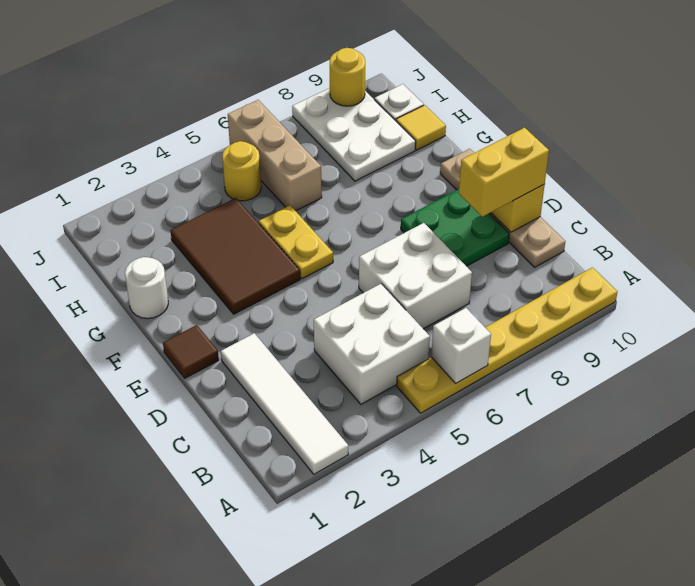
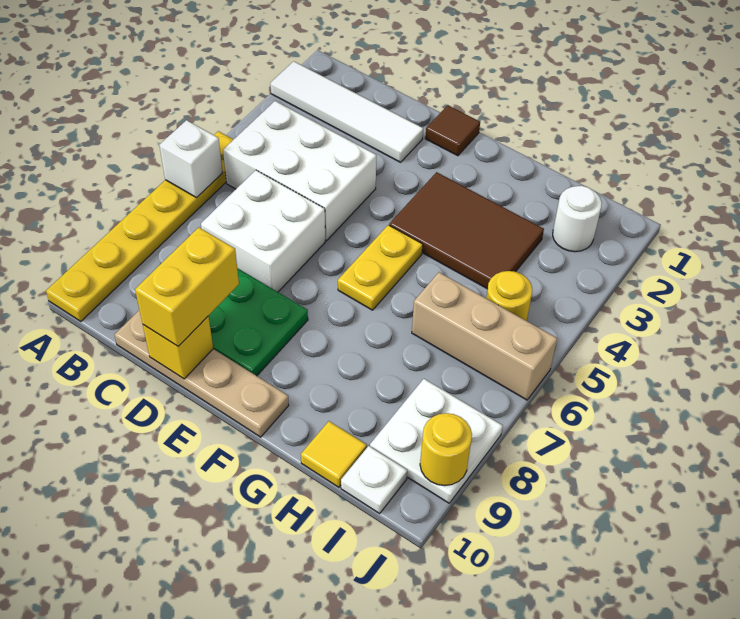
white brick B4:C5 level 1 -> white brick B4:D5 level 1
yellow plate F5:G5 level 1 -> yellow plate F5:F6 level 1
white round brick G1 level 1 -> white round brick I2 level 1
white plate H8:J9 level 1 -> white plate I8:J9 level 1

